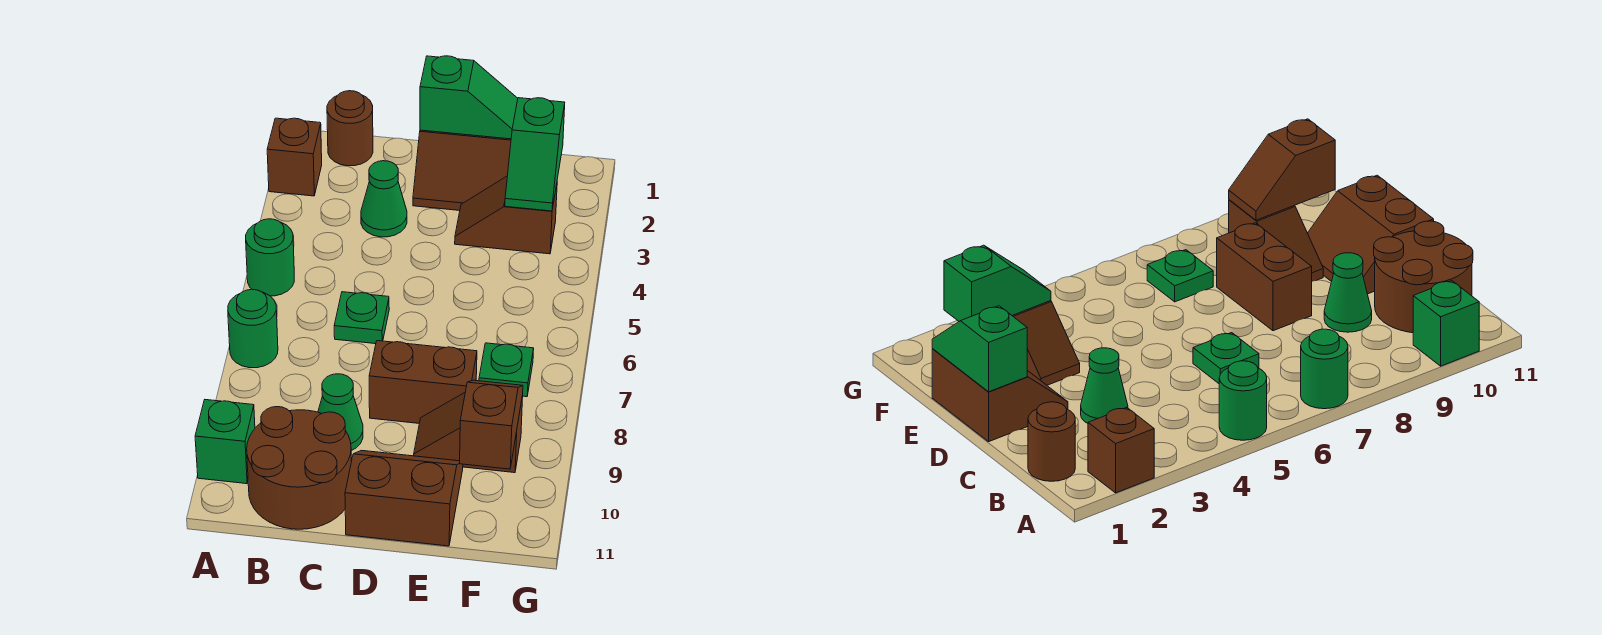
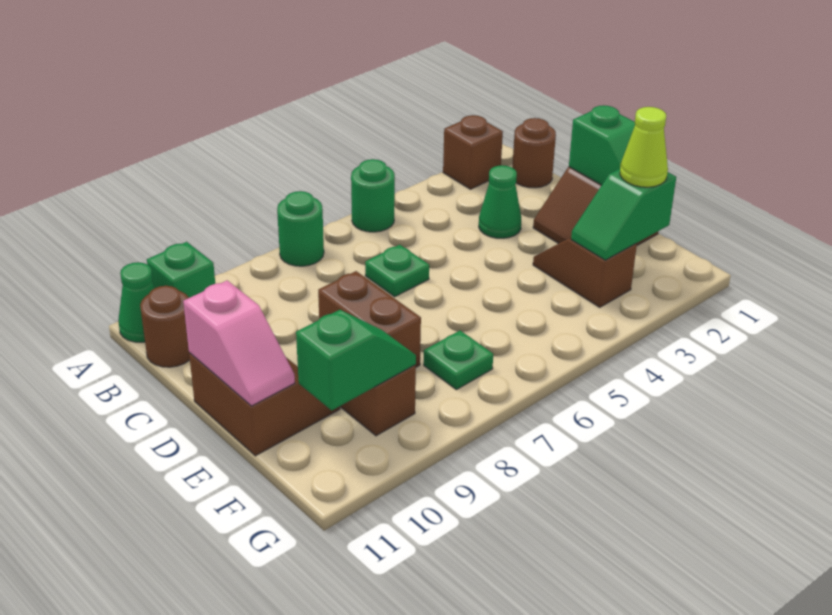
brown round brick B10:C11 level 1 -> brown round brick B11 level 1
green cone C9 level 1 -> green cone A11 level 1
none -> pink slope D11:E11 level 2 top D
none -> lime cone F2 level 3
brown slope F9:F10 level 2 top 10 -> green slope F9:F10 level 2 top 10

